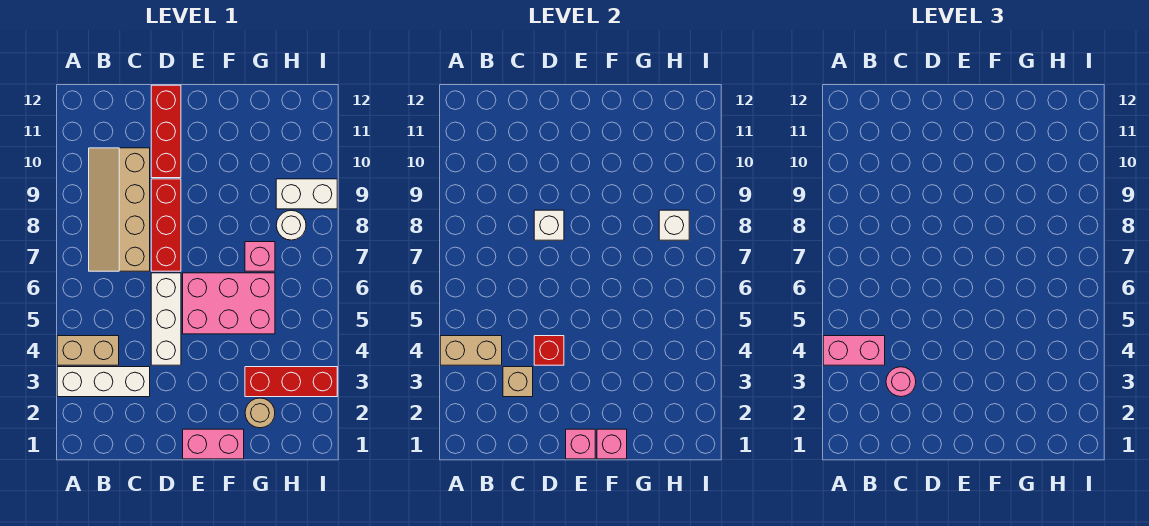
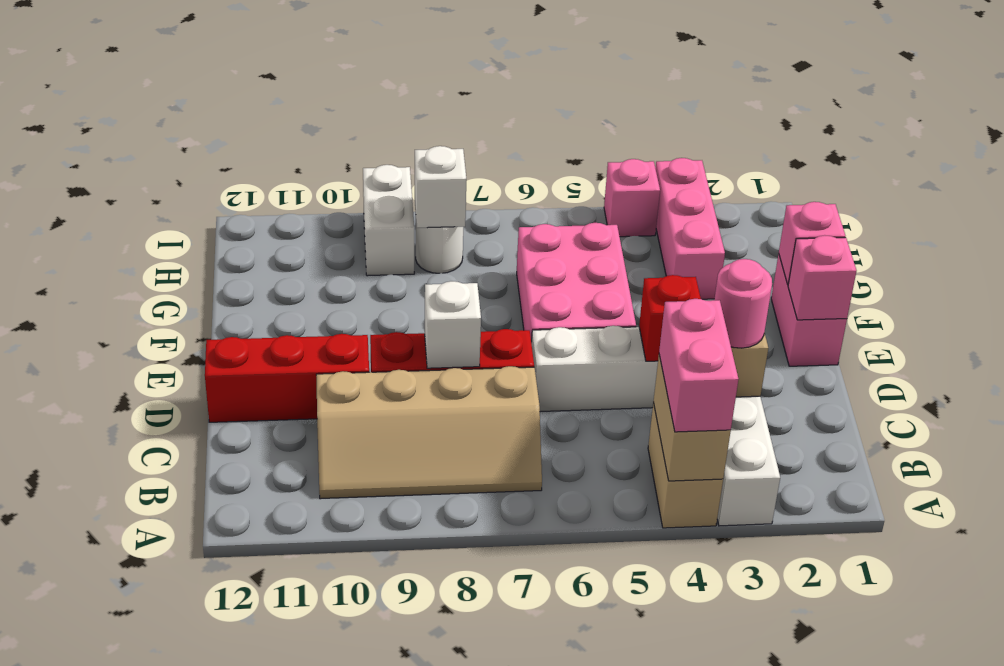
tan round brick G2 level 1 -> none
red brick G3:I3 level 1 -> pink brick G3:I3 level 1
pink brick G7 level 1 -> pink brick I4 level 1

